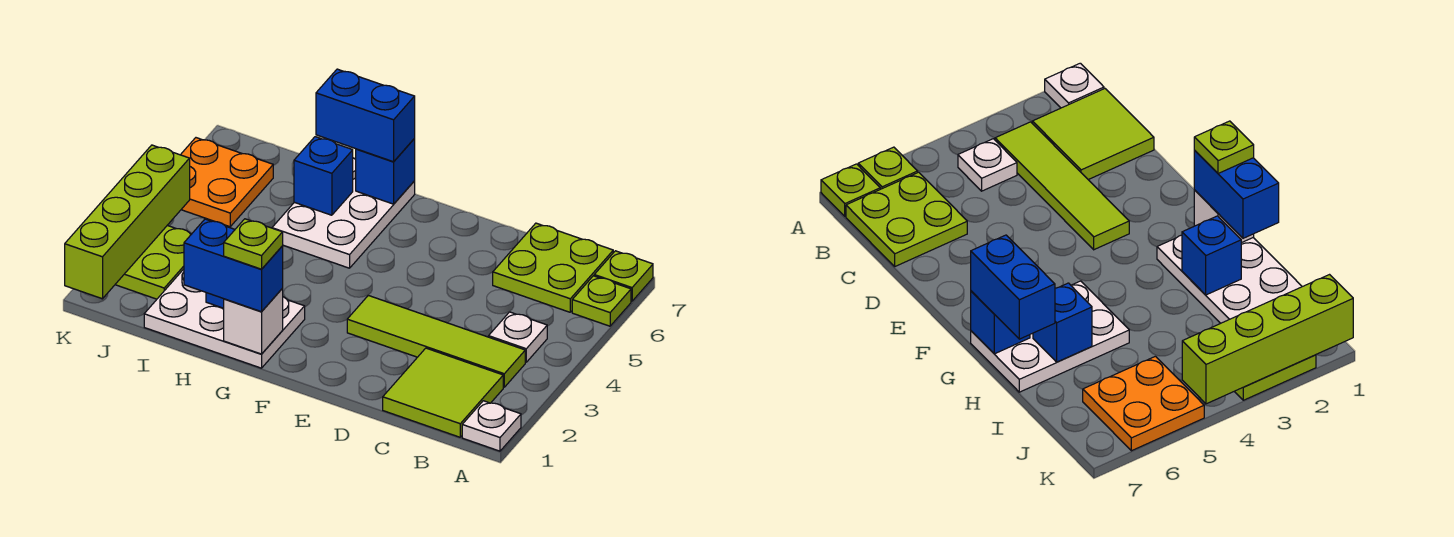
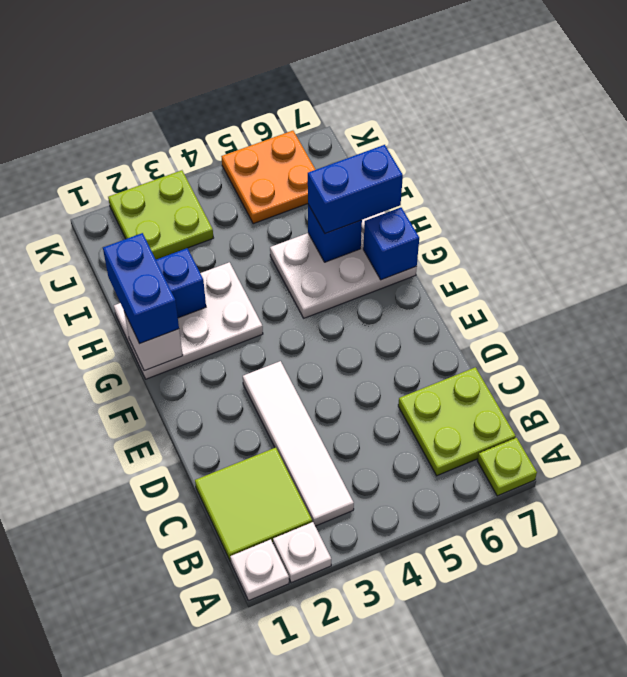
lime plate A6 level 1 -> none
lime tile B3:E3 level 1 -> white tile B3:E3 level 1
white plate B4 level 1 -> white plate A2 level 1
white plate G1:I2 level 1 -> white plate G1:H3 level 1
lime plate G1 level 4 -> none
blue brick G7:H7 level 3 -> blue brick H6:H7 level 3
lime brick K1:K4 level 2 -> none

